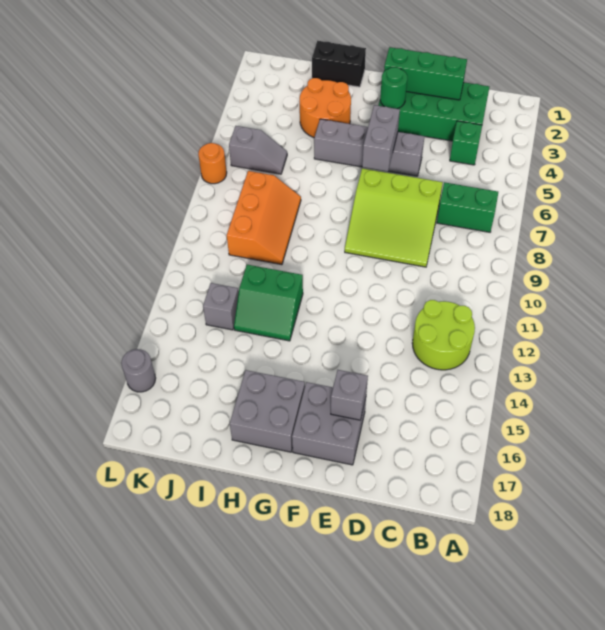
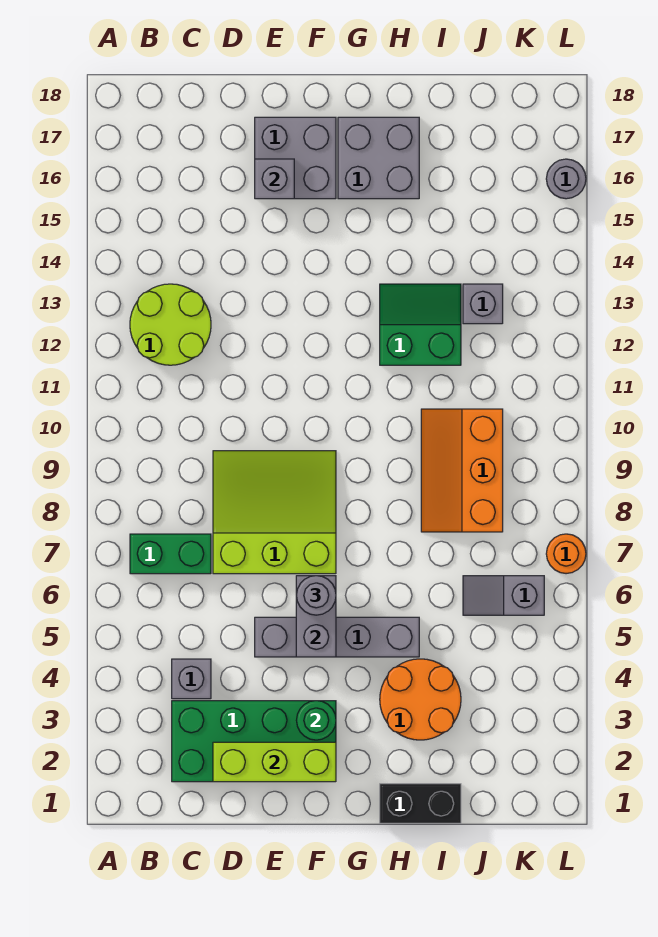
green brick C4 level 1 -> grey brick C4 level 1
green brick D2:F2 level 2 -> lime brick D2:F2 level 2
none -> grey round brick F6 level 3

